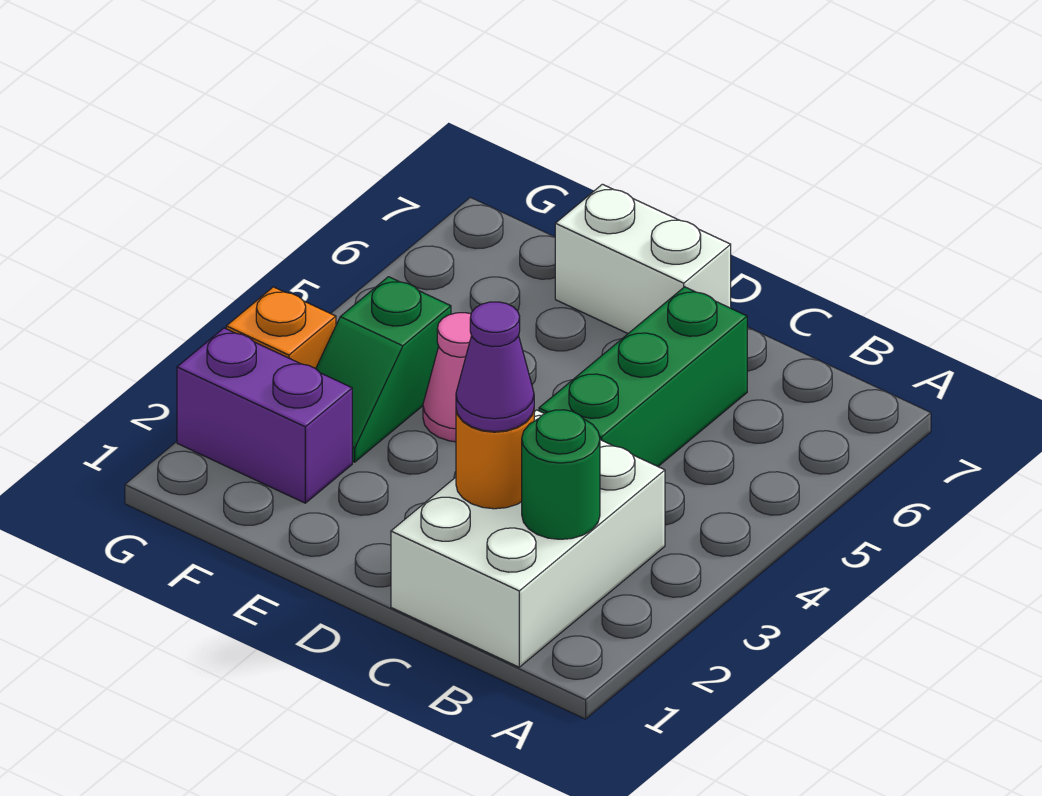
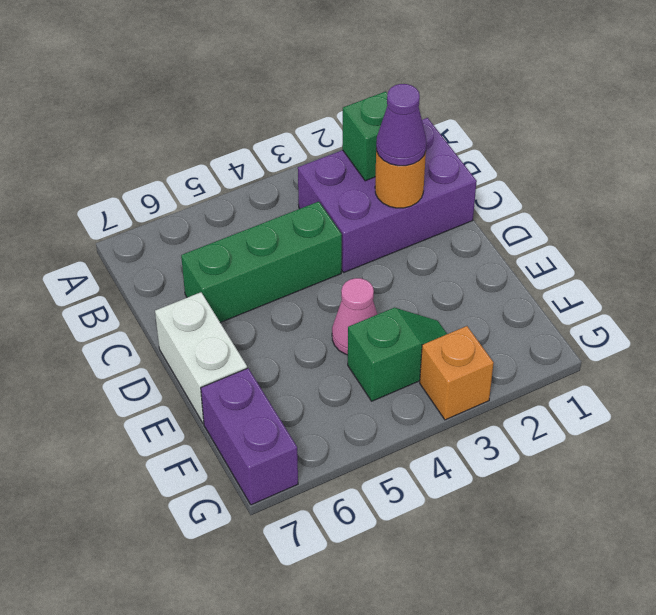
white brick B1:C3 level 1 -> purple brick B1:C3 level 1
green round brick B2 level 2 -> green brick B2 level 2
purple brick F2:G2 level 1 -> purple brick F7:G7 level 1

